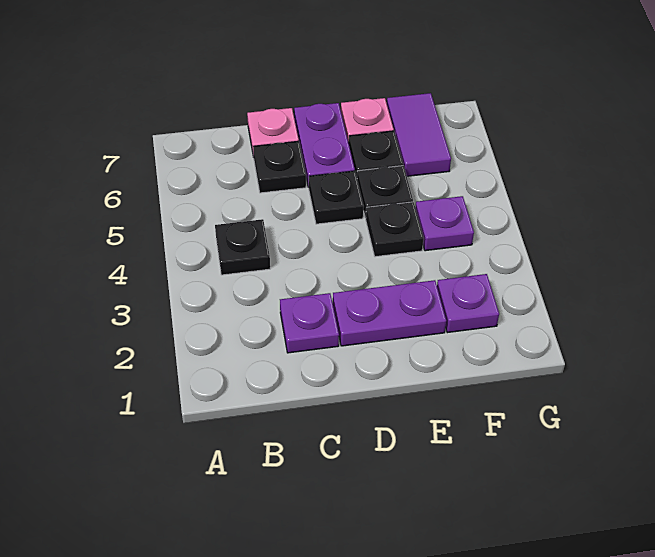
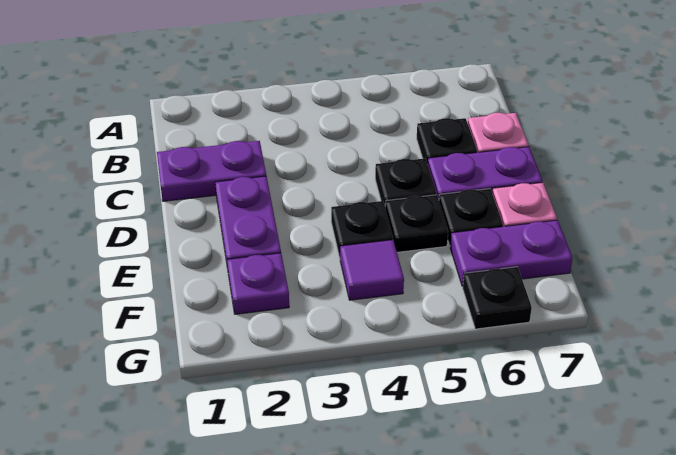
black plate B4 level 1 -> black plate G6 level 1
purple plate C2 level 1 -> purple plate C1:C2 level 1
purple plate F4 level 1 -> purple tile F4 level 1
purple tile F6:F7 level 1 -> purple plate F6:F7 level 1

